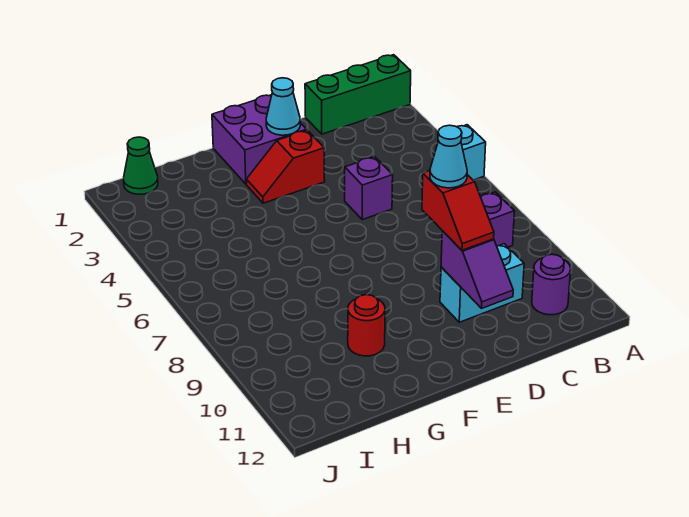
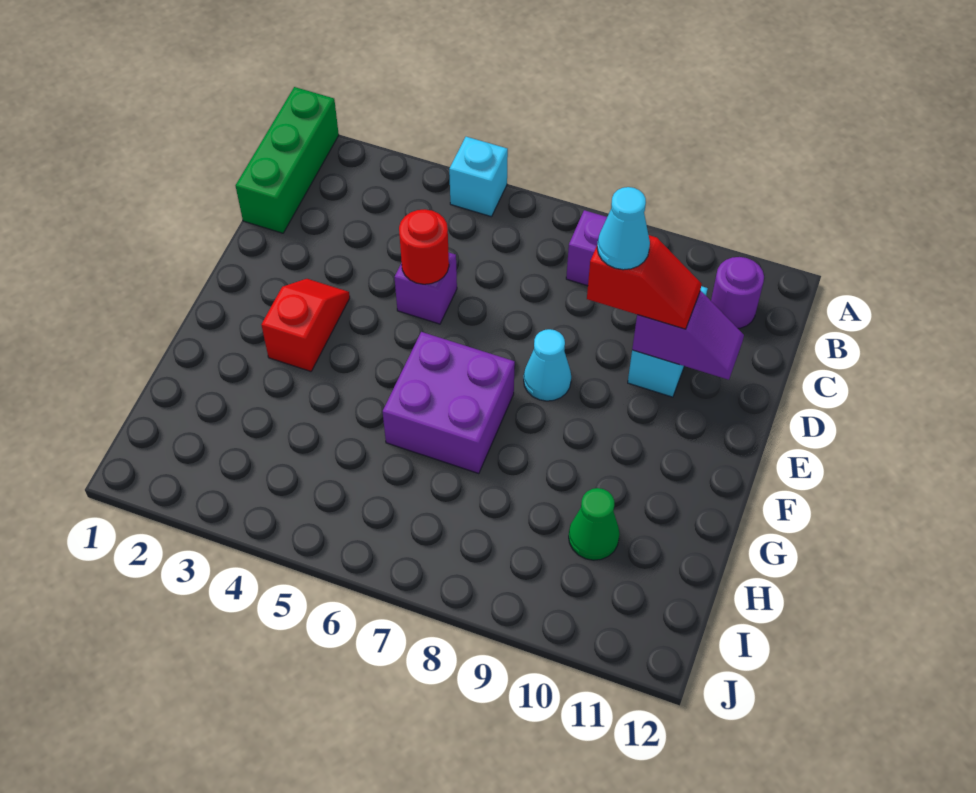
purple brick E1:F2 level 1 -> purple brick F6:G7 level 1
cyan cone E2 level 2 -> cyan cone E8 level 1
red slope E3:F3 level 1 top E -> red slope E3:F3 level 1 top F
red round brick G10 level 1 -> red round brick D5 level 2
green cone I1 level 1 -> green cone H10 level 1

